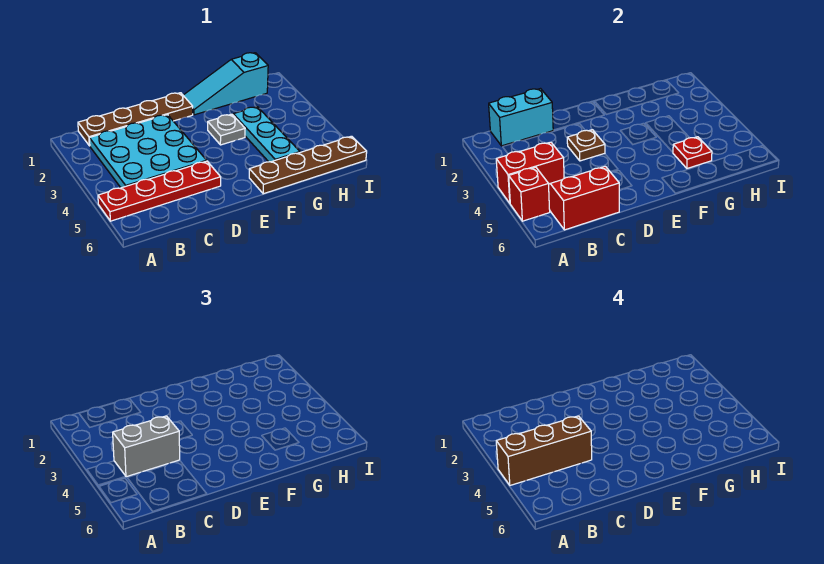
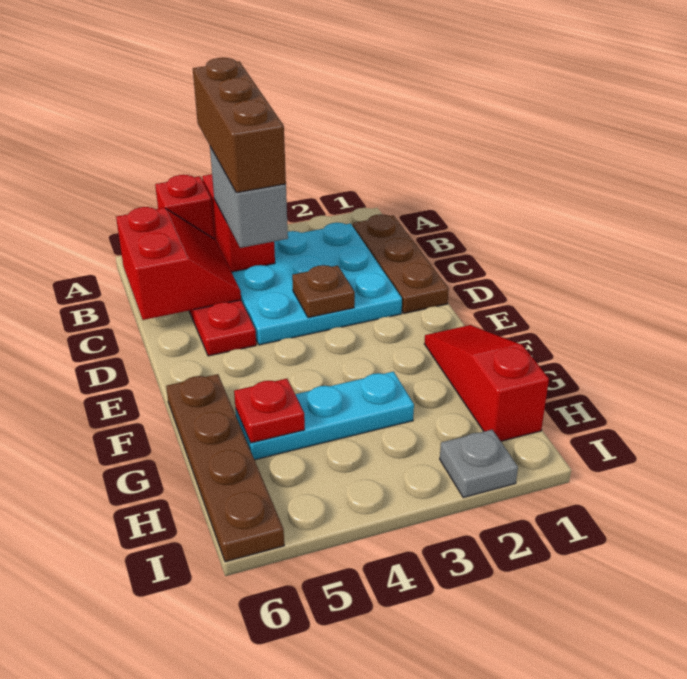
brown plate B1:E1 level 1 -> brown plate B1:D1 level 1
cyan brick B1:C1 level 2 -> none
cyan slope F1:H1 level 1 top H -> red slope F1:H1 level 1 top H
grey plate F3 level 1 -> grey plate I2 level 1

